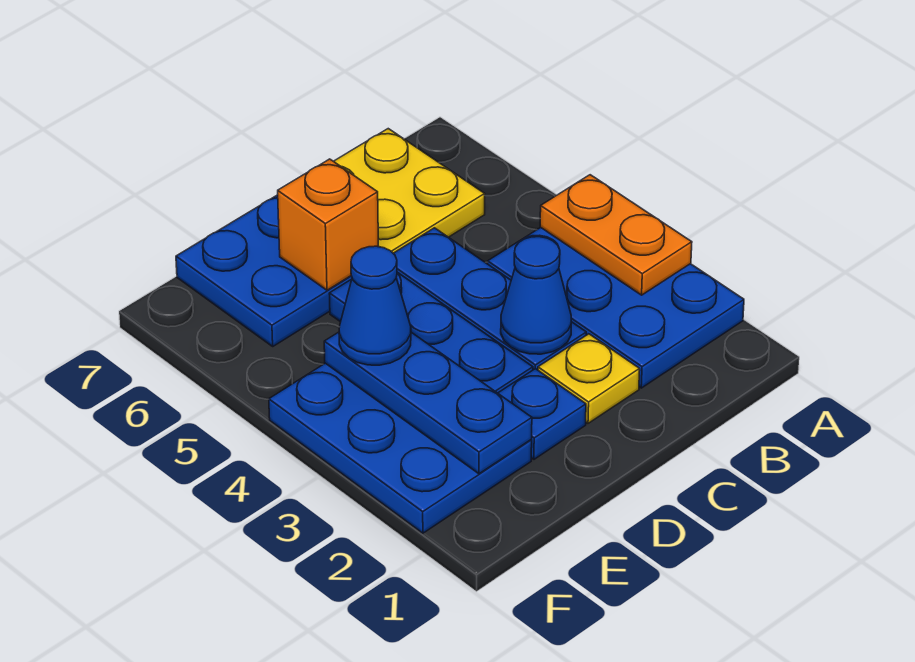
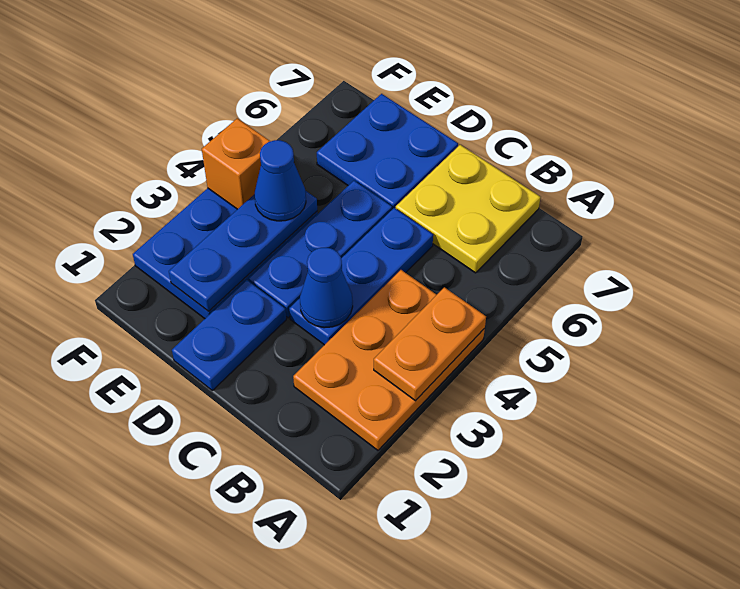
blue plate A2:B4 level 1 -> orange plate A2:B4 level 1
yellow plate C2 level 1 -> none
blue plate D2 level 1 -> blue plate D1:D2 level 1
orange brick D6 level 2 -> orange brick F4 level 2

